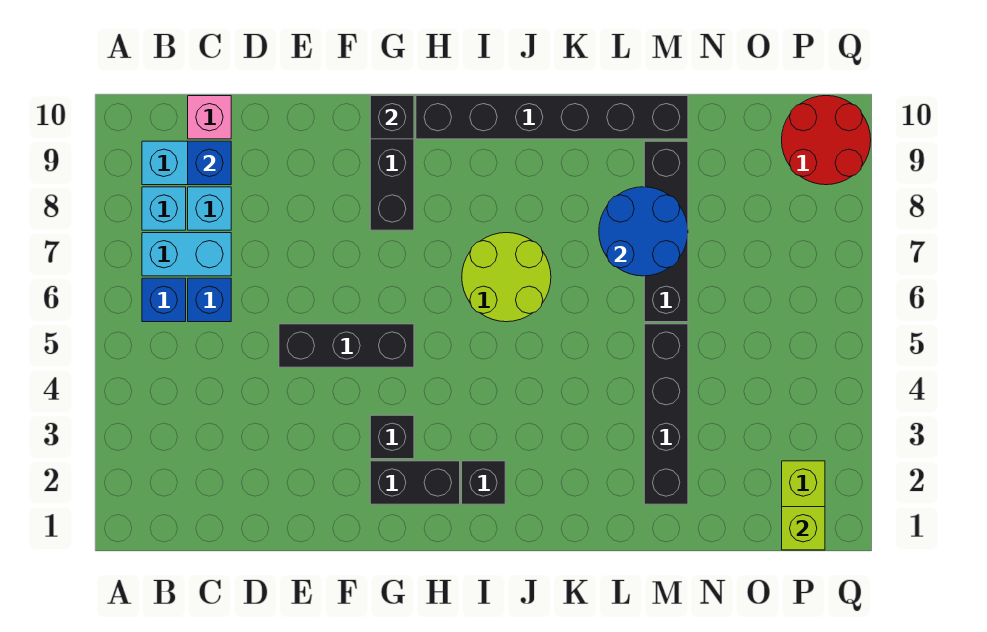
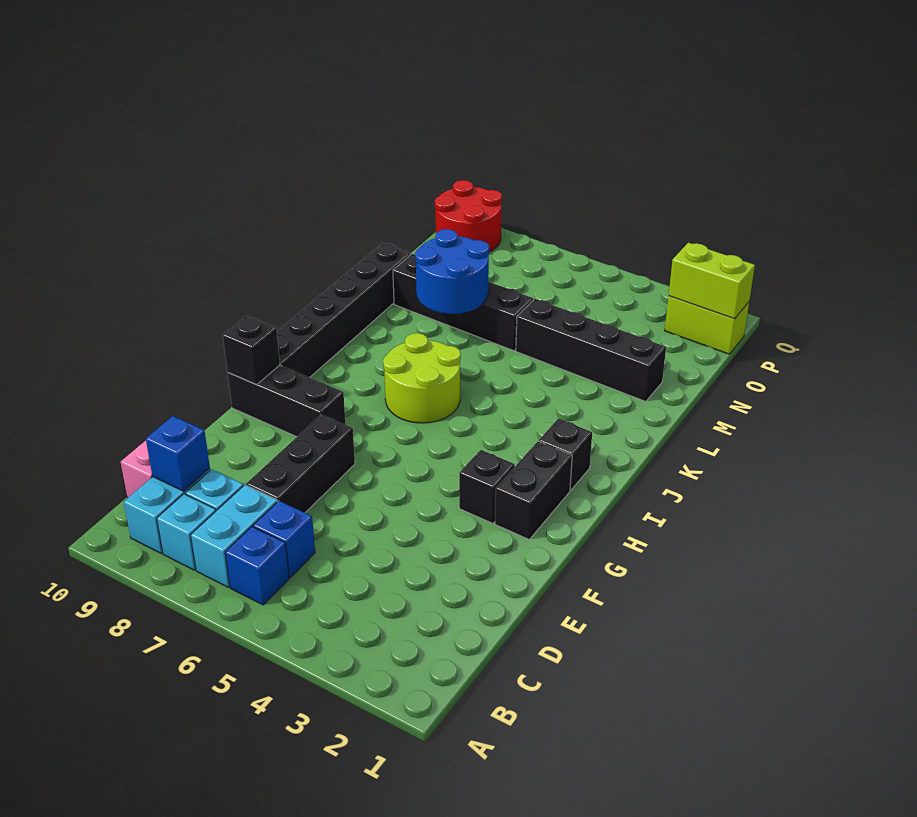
black brick E5:G5 level 1 -> black brick D7:F7 level 1
lime brick P1 level 2 -> lime brick P1:P2 level 2

